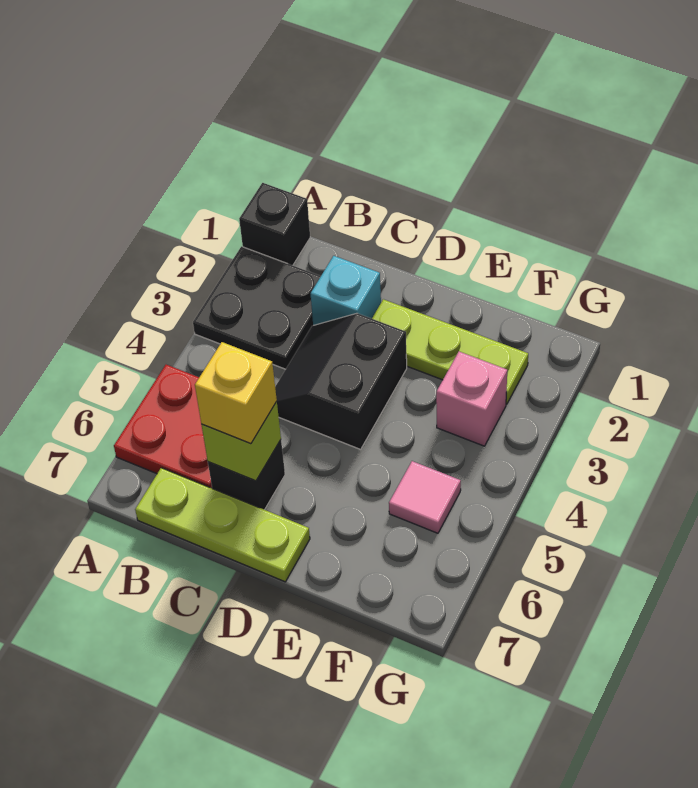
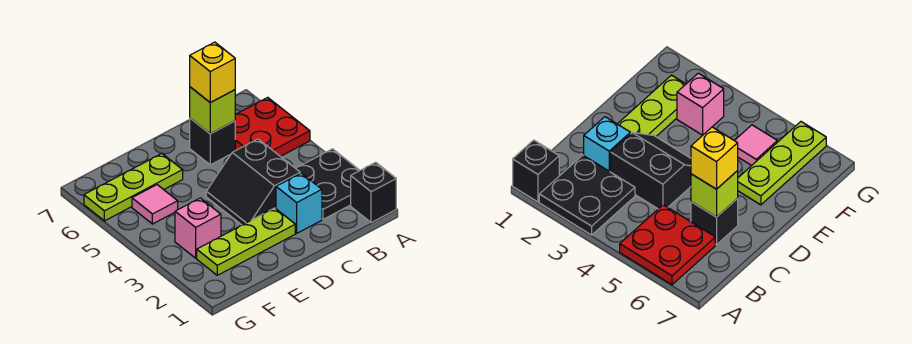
lime plate B7:D7 level 1 -> lime plate E6:G6 level 1
black slope C3:D4 level 1 top D -> black slope C3:D4 level 1 top C

